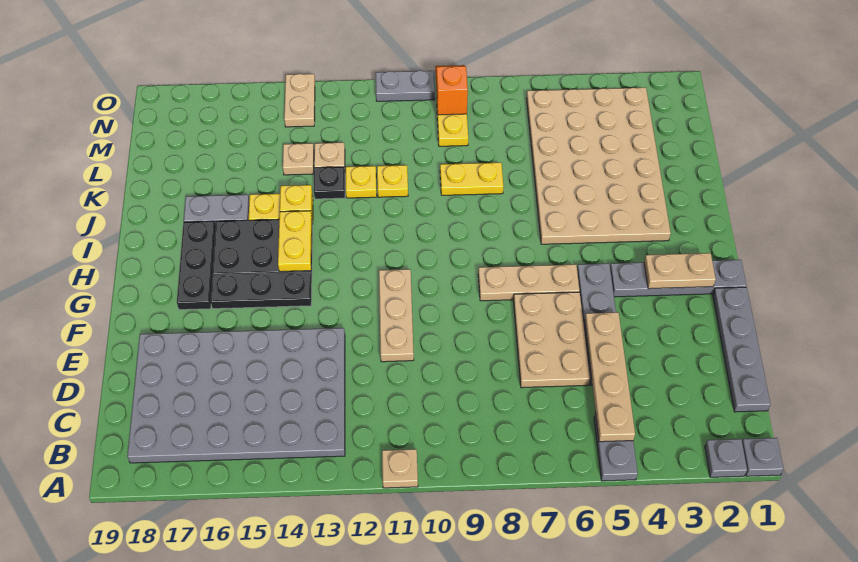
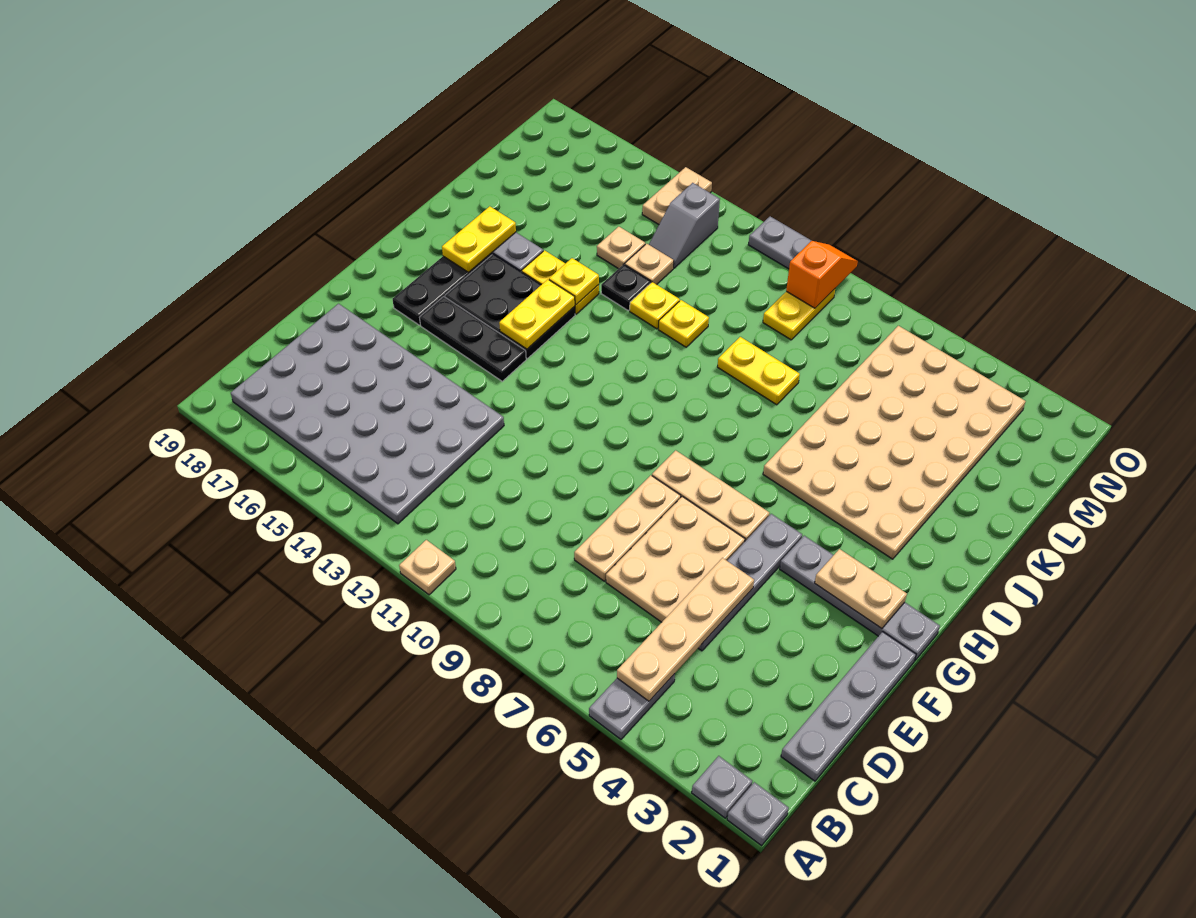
tan plate E11:G11 level 1 -> tan plate D8:F8 level 1
none -> yellow plate I17:J17 level 2
none -> grey slope M13:N13 level 1 top N

